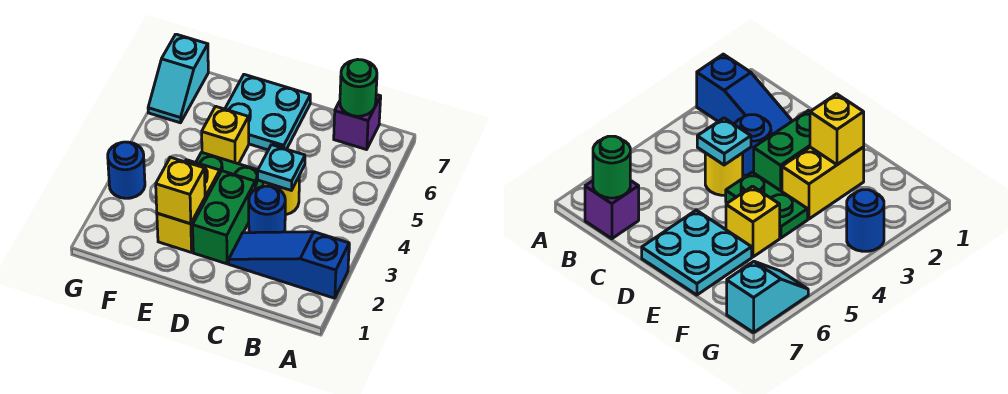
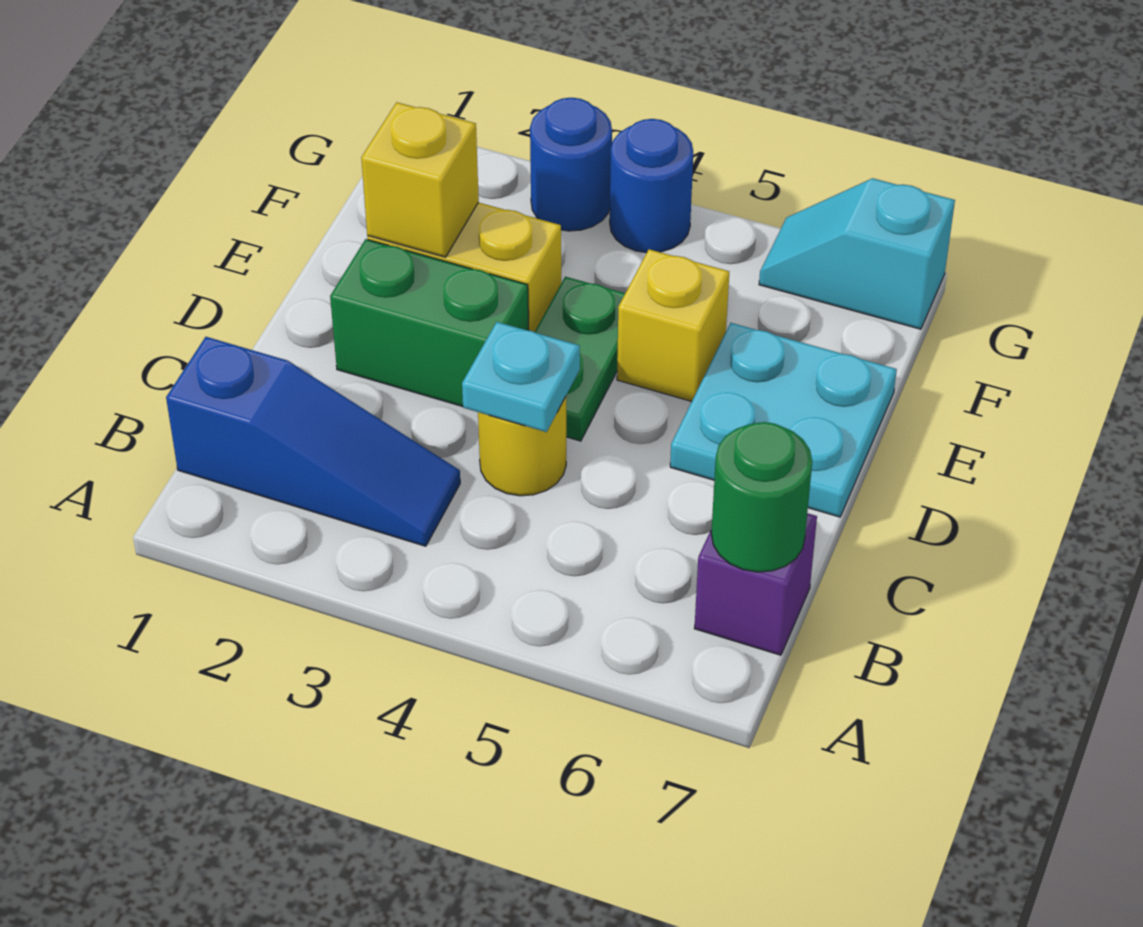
blue slope A2:C2 level 1 top A -> blue slope B1:B3 level 1 top 1
blue round brick C3 level 1 -> blue round brick G4 level 1

